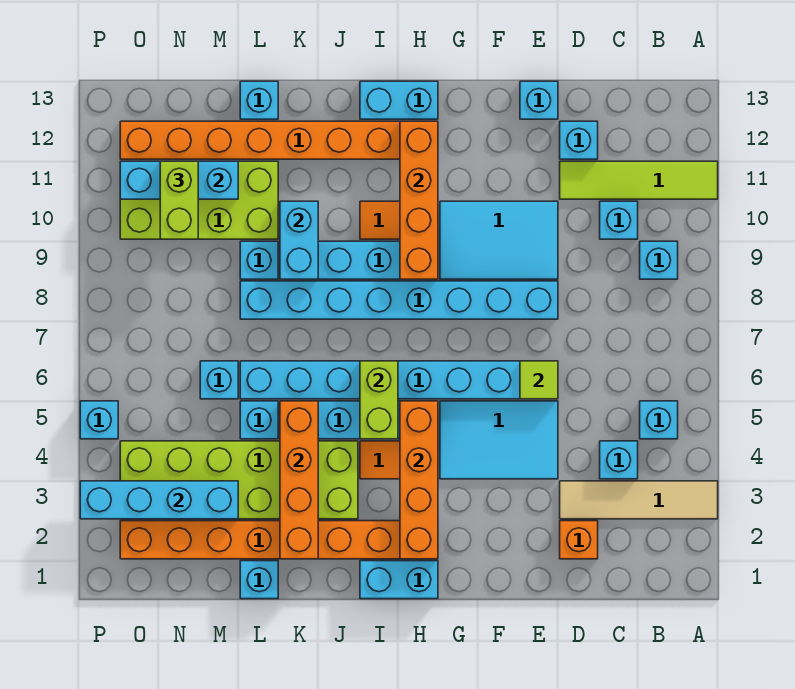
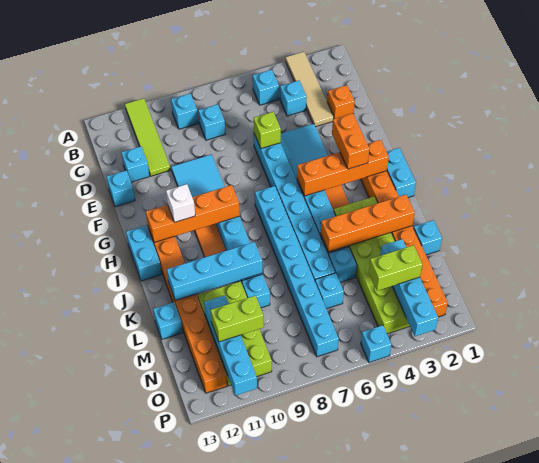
cyan brick C10 level 1 -> cyan brick C8 level 1
lime tile E6 level 2 -> lime brick E6 level 2
cyan brick E8:L8 level 1 -> cyan brick H7:O7 level 1
none -> orange brick G3:H3 level 3
none -> white brick H11 level 3
lime brick I5:I6 level 2 -> lime brick N3:N4 level 3
cyan brick K9:K10 level 2 -> cyan brick K9:K12 level 2
cyan brick M11:O11 level 2 -> cyan brick M11:P11 level 2

